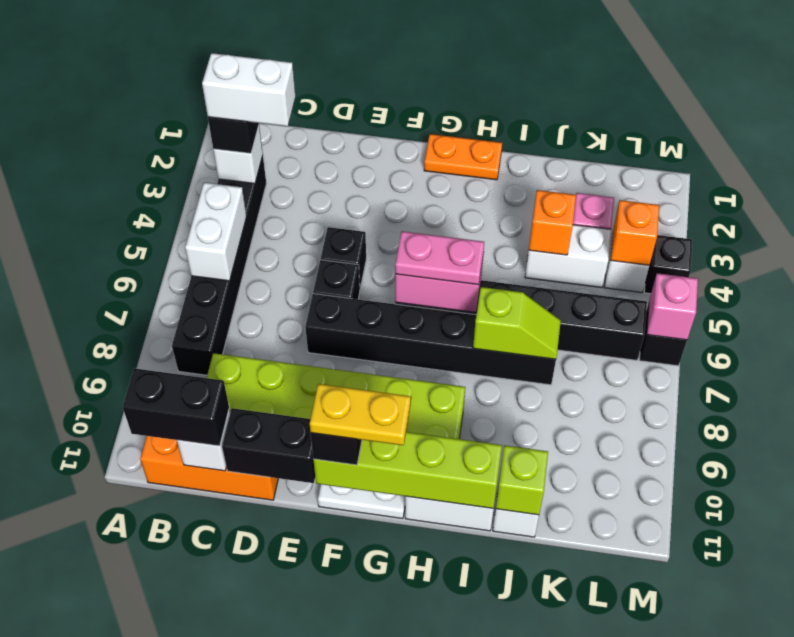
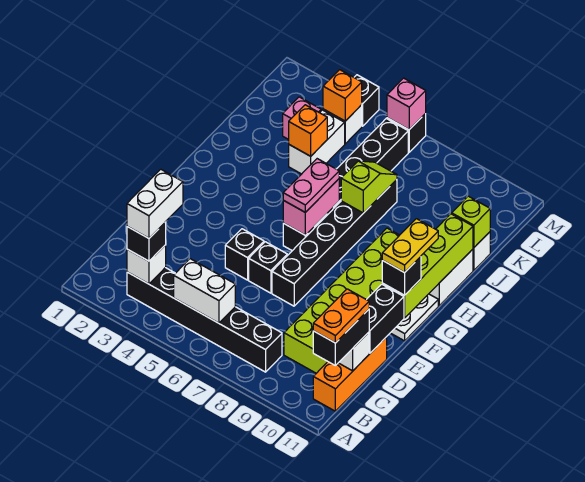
orange plate G1:H1 level 1 -> orange plate B11:C11 level 4

